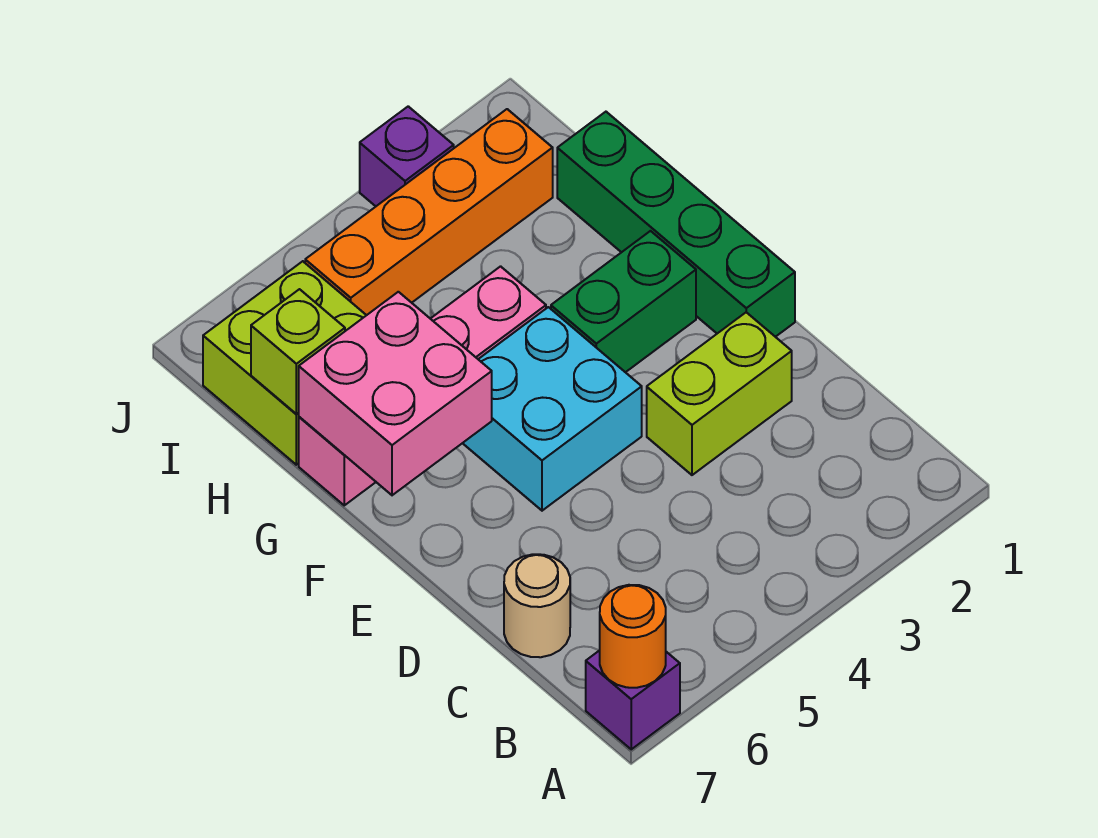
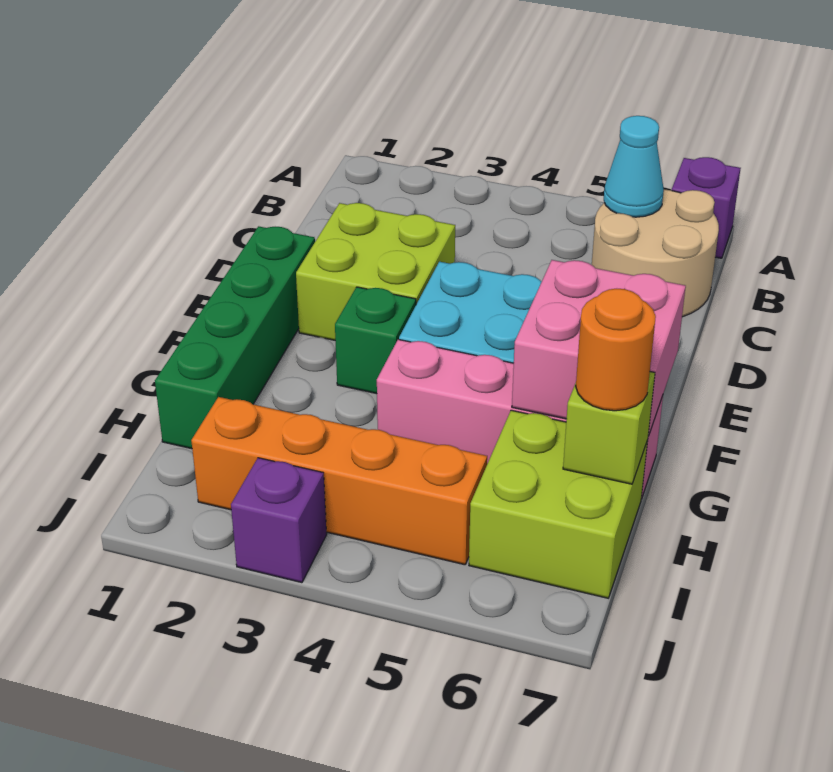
orange round brick A7 level 2 -> orange round brick H7 level 3
none -> cyan cone B6 level 2
tan round brick C7 level 1 -> tan round brick B6:C7 level 1
lime brick D2:D3 level 1 -> lime brick D2:E3 level 1
green brick F2:F3 level 1 -> green brick F3 level 1

